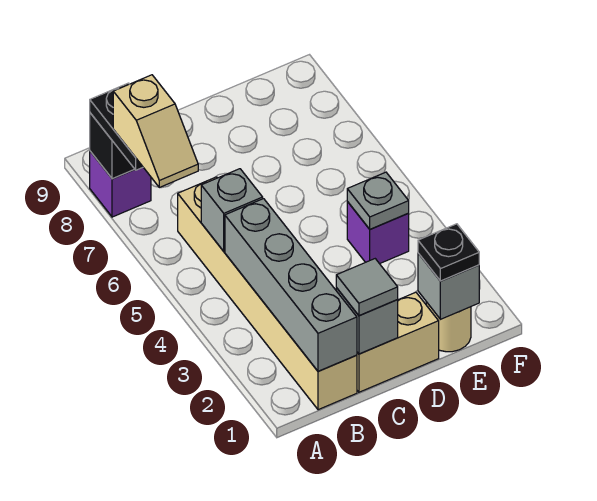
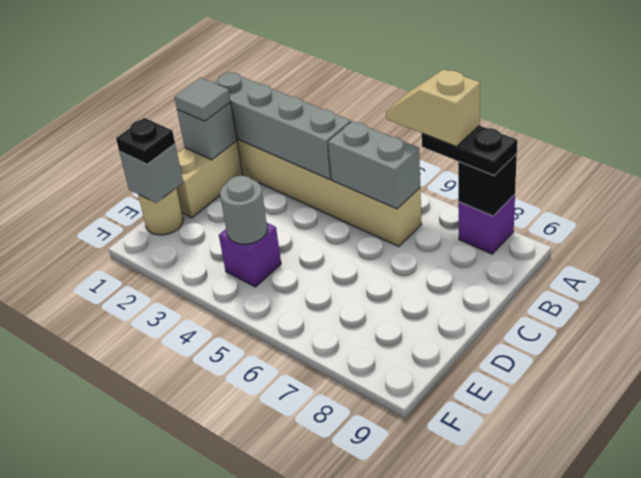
grey brick B5 level 2 -> grey brick B5:B6 level 2
grey plate E4 level 2 -> grey round brick E4 level 2

